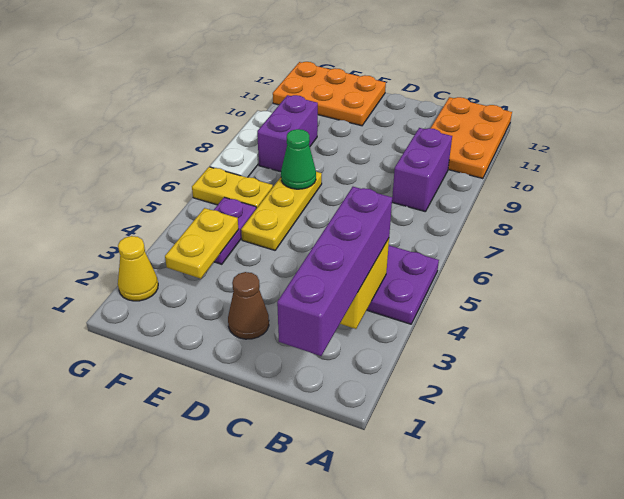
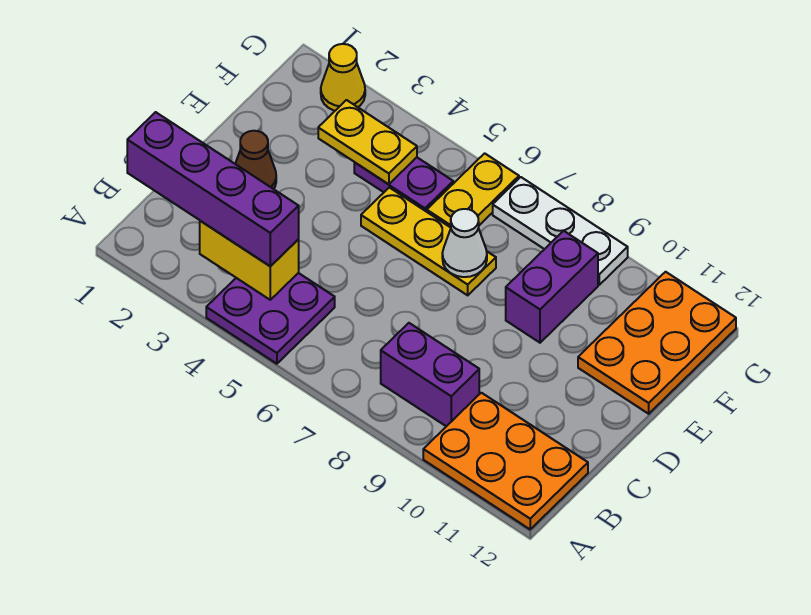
green cone E7 level 2 -> white cone E7 level 2
purple brick F8:F9 level 1 -> purple brick E9:F9 level 1

